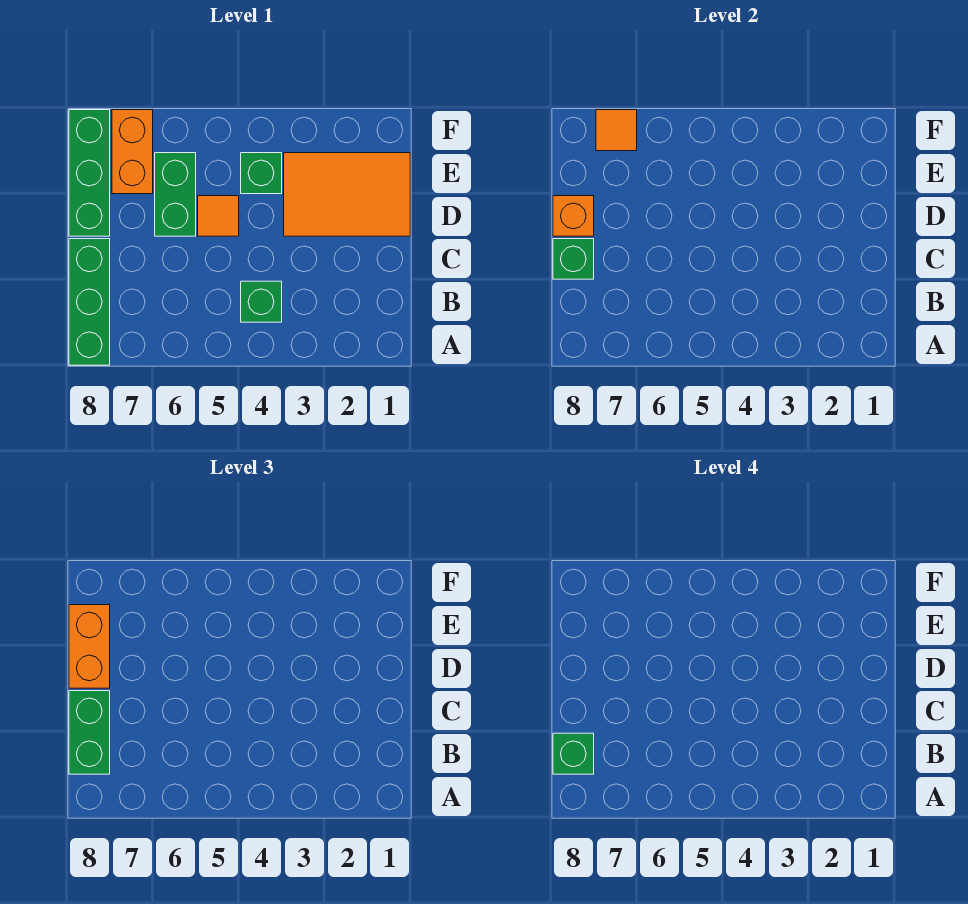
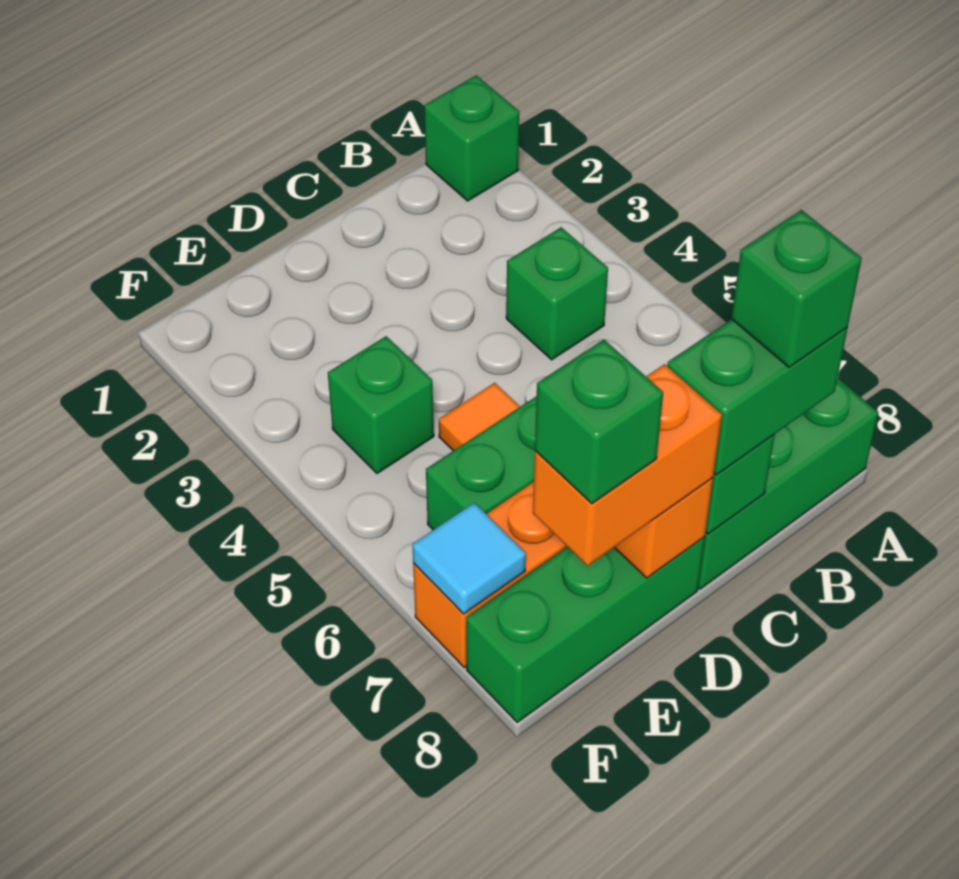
none -> green brick A1 level 1
orange tile D1:E3 level 1 -> none
none -> green brick E8 level 4
orange tile F7 level 2 -> cyan tile F7 level 2

